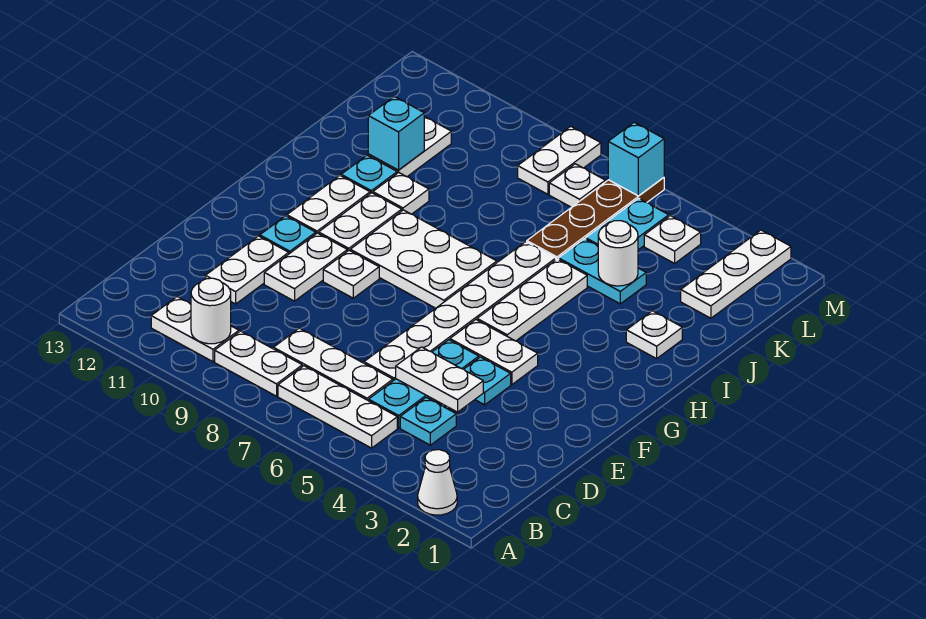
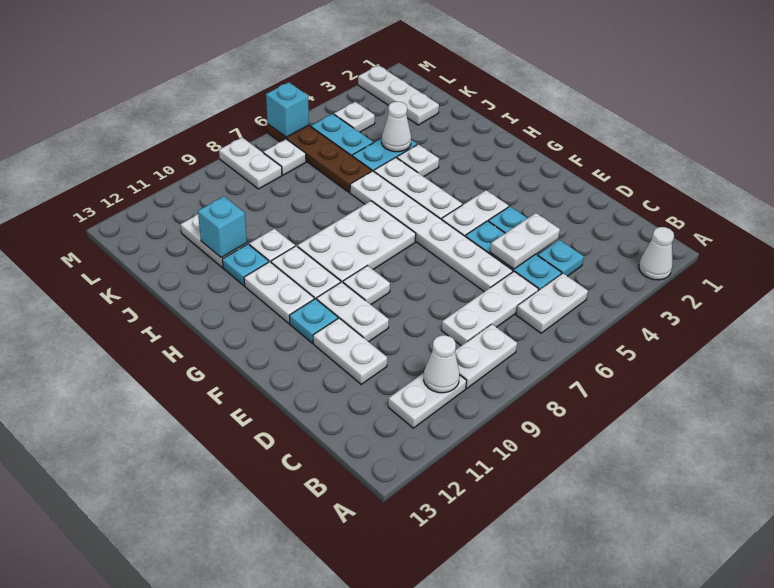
white plate B5:B7 level 1 -> white plate B5:B6 level 1
white round brick B10 level 2 -> white cone B10 level 2
white plate I2 level 1 -> white plate I4 level 1
white round brick J4 level 2 -> white cone J4 level 2

